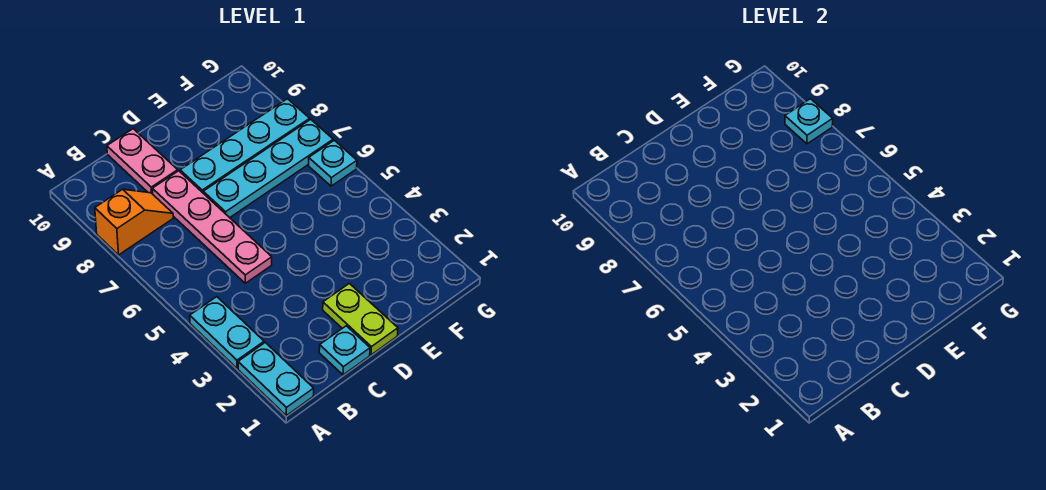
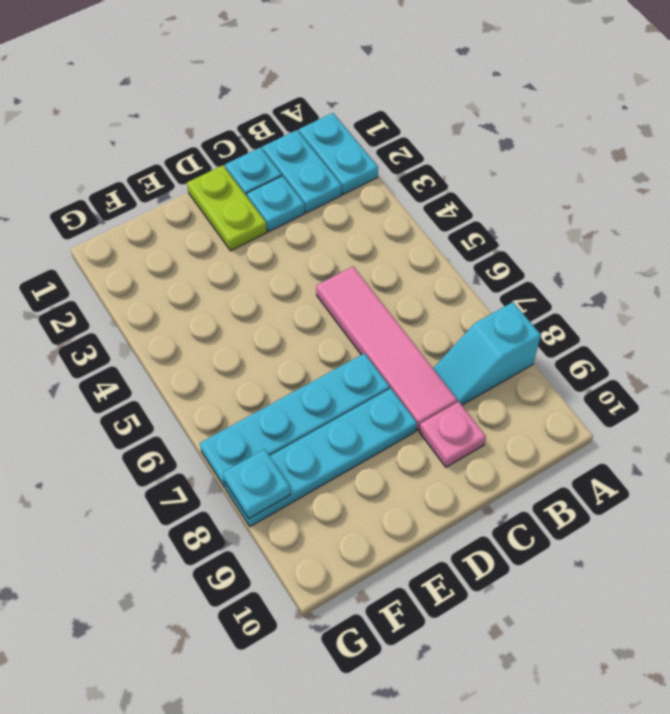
cyan plate A3:A4 level 1 -> cyan plate B1:B2 level 1
orange slope A8:B8 level 1 top A -> cyan slope A8:B8 level 1 top A
pink plate C5:C8 level 1 -> pink tile C5:C8 level 1
pink plate C9:C10 level 1 -> pink plate C9 level 1
cyan plate G6 level 1 -> cyan plate C2 level 1

